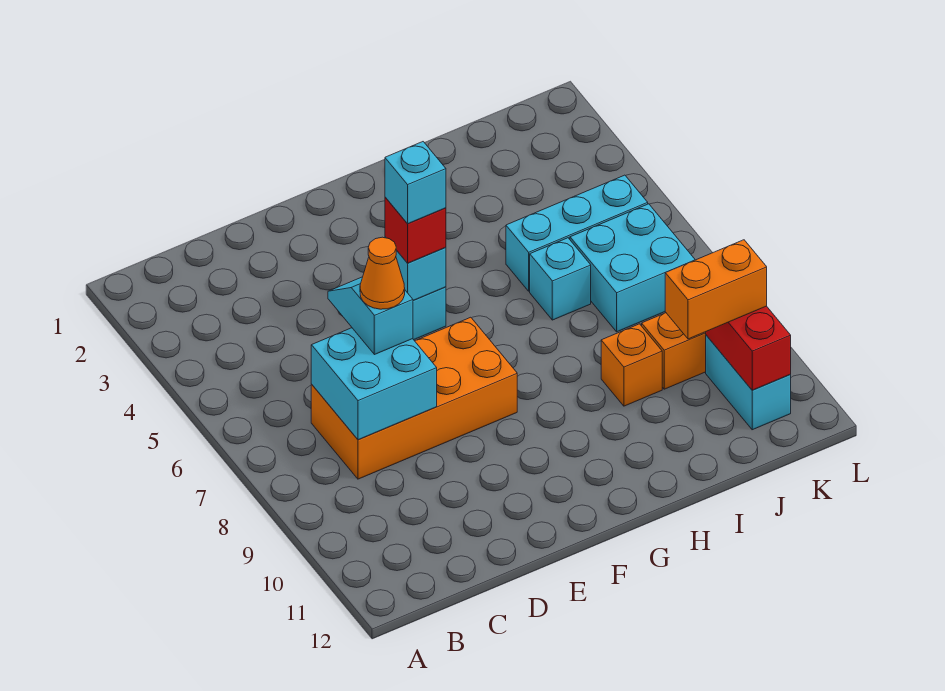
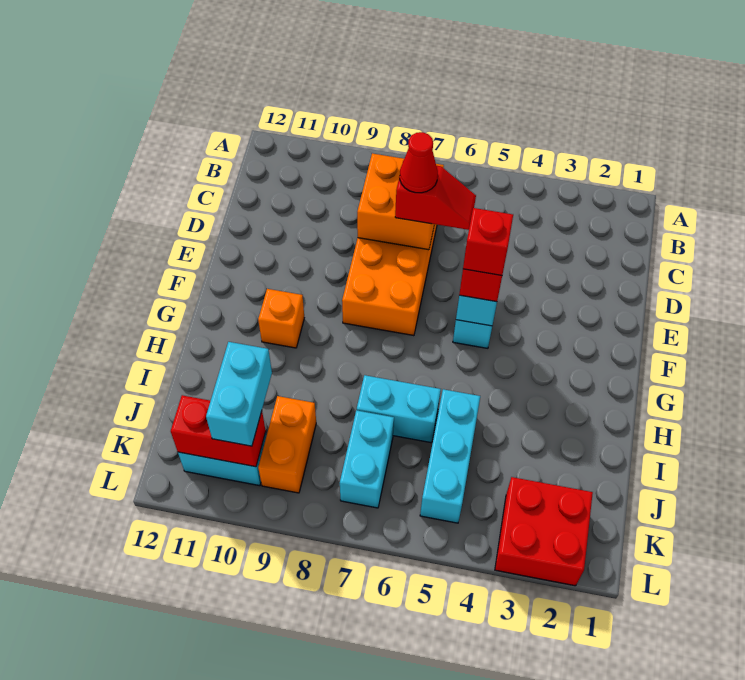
cyan brick C7:D8 level 2 -> orange brick C7:D8 level 2
cyan slope D6:D7 level 3 top 7 -> red slope D6:D7 level 3 top 7
orange cone D7 level 4 -> red cone D7 level 4
cyan brick F5 level 4 -> red brick F5 level 4
cyan brick I6 level 1 -> cyan brick I6:I7 level 1
orange brick I9 level 1 -> orange brick G10 level 1
cyan brick J6:K7 level 1 -> cyan brick J7:K7 level 1
orange brick J10:K10 level 3 -> cyan brick J10:K10 level 3
none -> red brick K2:L3 level 1

